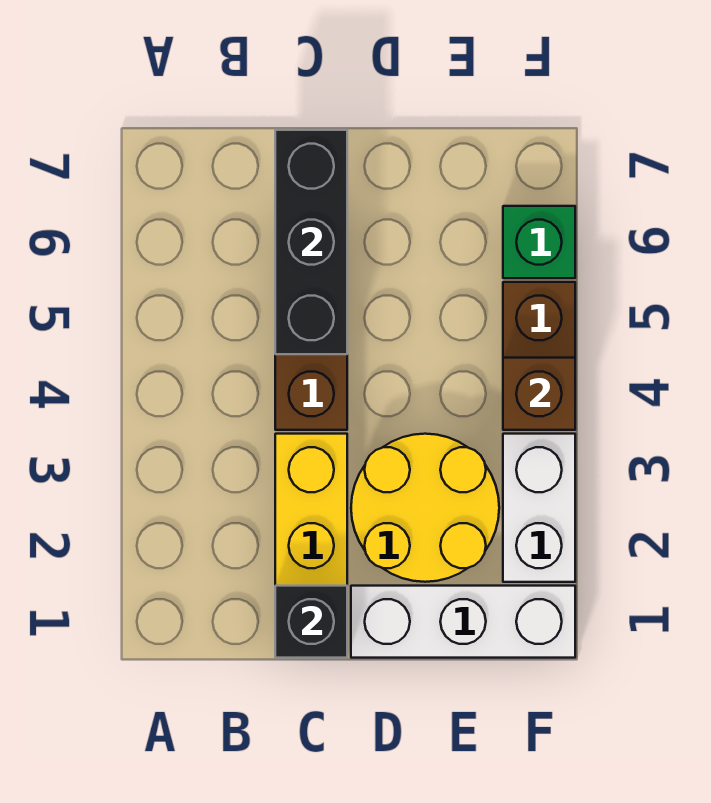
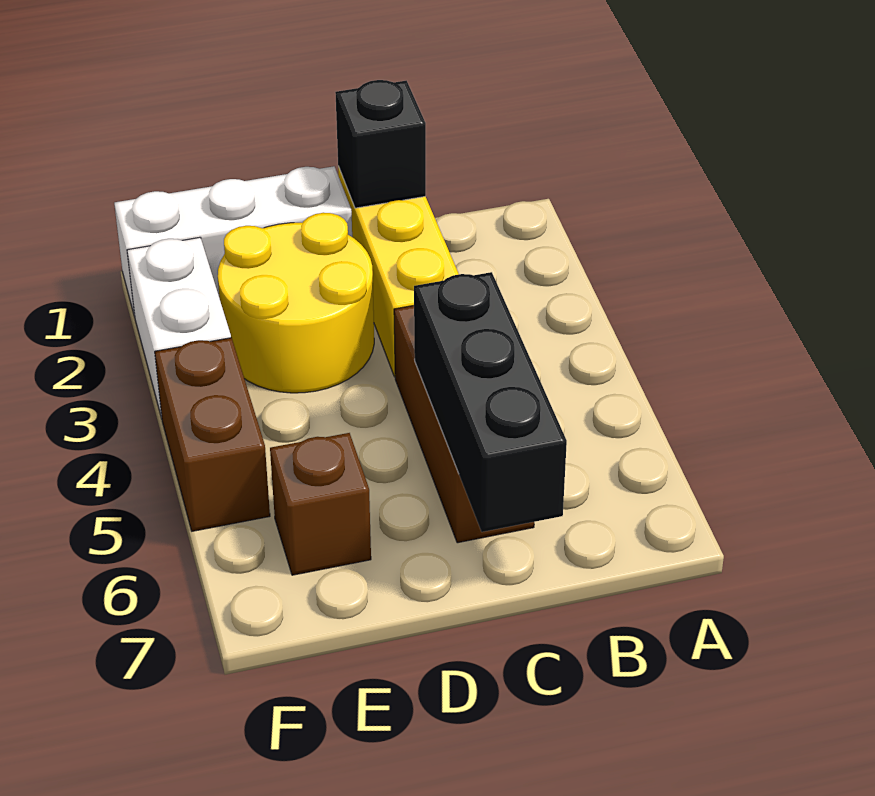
brown brick F4 level 2 -> brown brick E6 level 1
green brick F6 level 1 -> none

